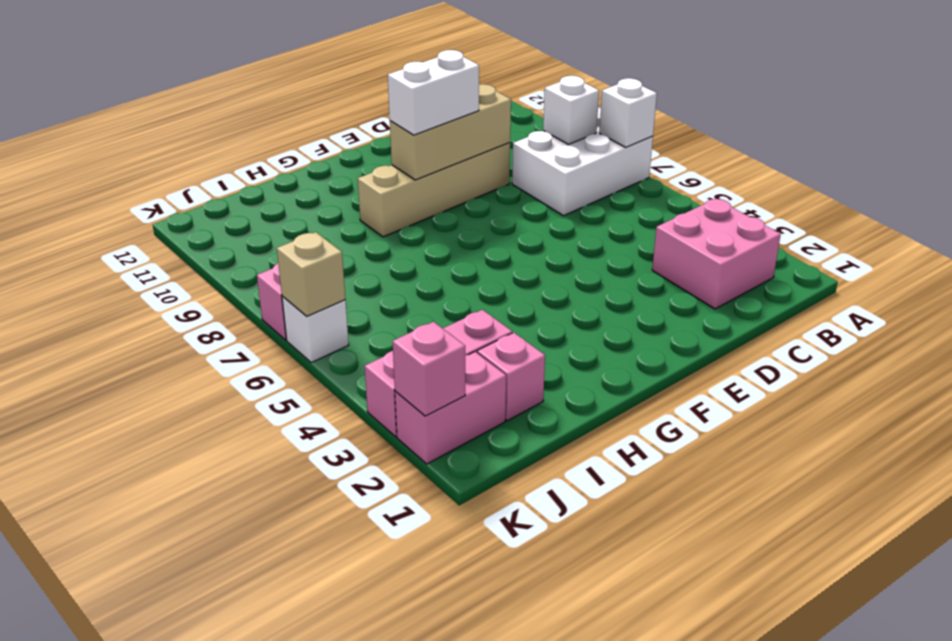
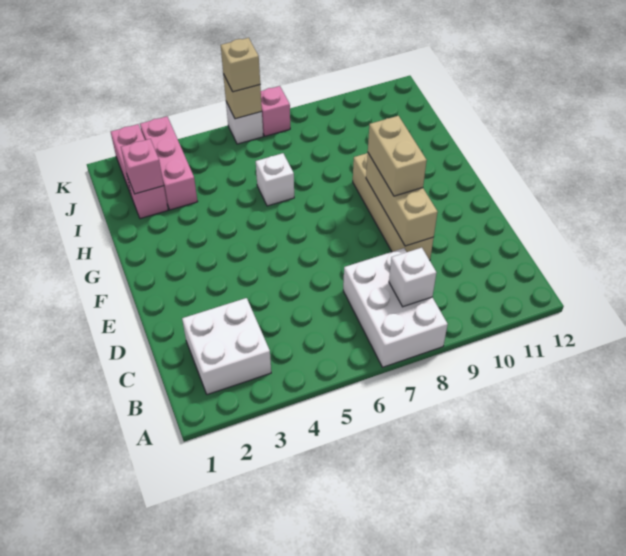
white brick A7 level 2 -> white brick H6 level 1
pink brick B2:C3 level 1 -> white brick B2:C3 level 1
white brick E9:F9 level 3 -> tan brick E9:F9 level 3
pink brick K2 level 2 -> pink brick I2 level 2
none -> tan brick K6 level 3

